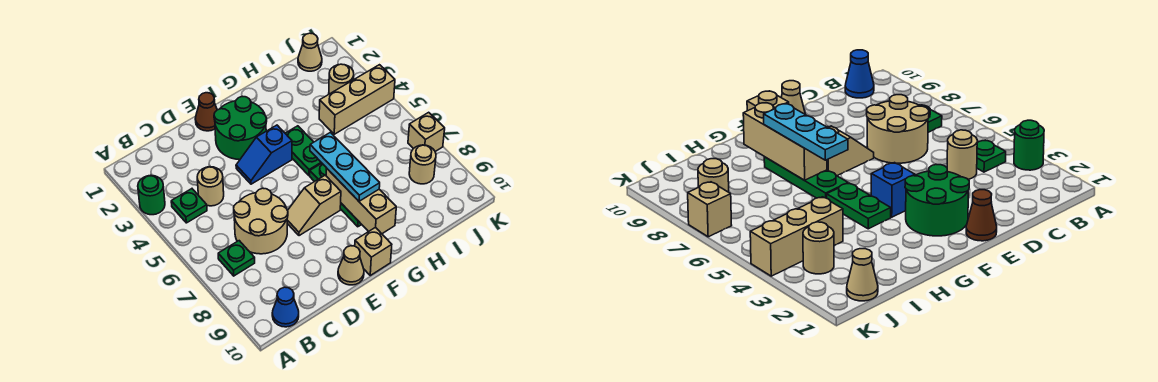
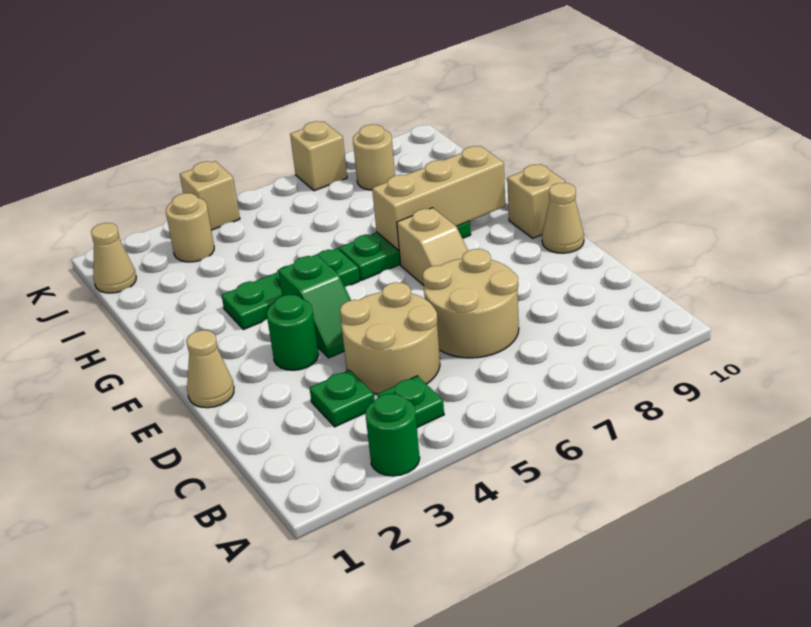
green plate B7 level 1 -> green plate C3 level 1
blue cone B10 level 1 -> none
tan round brick C4 level 1 -> tan round brick C4:D5 level 1
brown cone E1 level 1 -> tan cone E1 level 1
green round brick E2:F3 level 1 -> green round brick E3 level 1
blue slope E4:F4 level 1 top F -> green slope E4:F4 level 1 top F
green plate G4:G5 level 1 -> green plate G3:G5 level 1
cyan plate G6:G8 level 3 -> none
tan brick I4:K4 level 1 -> tan brick K4 level 1

